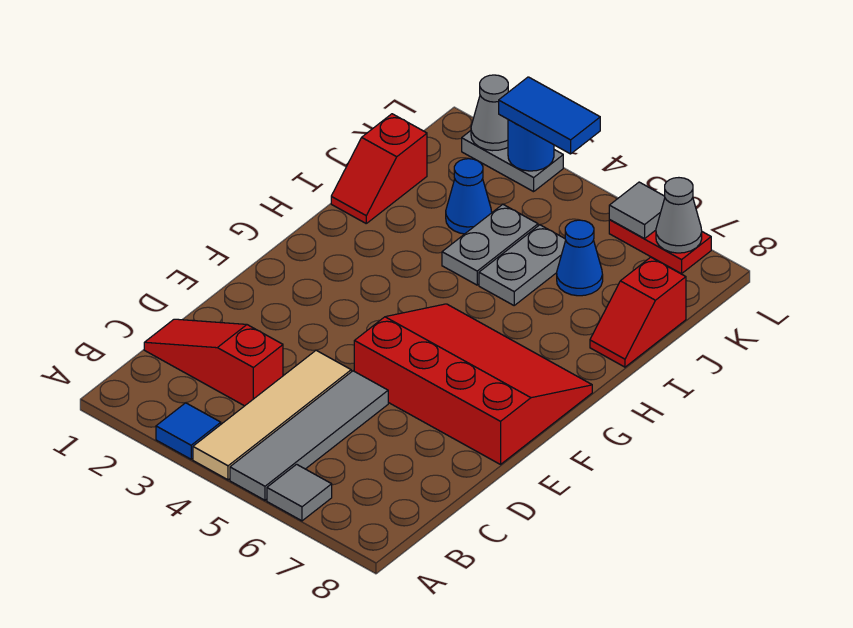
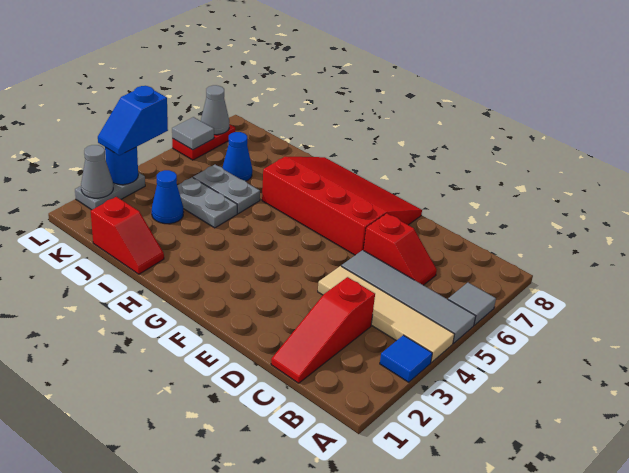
red slope E5:G8 level 1 top E -> red slope E6:H8 level 1 top 6
red slope I8:J8 level 1 top J -> red slope C6:D6 level 1 top D
blue tile L3:L4 level 3 -> blue slope L3:L4 level 3 top 4

